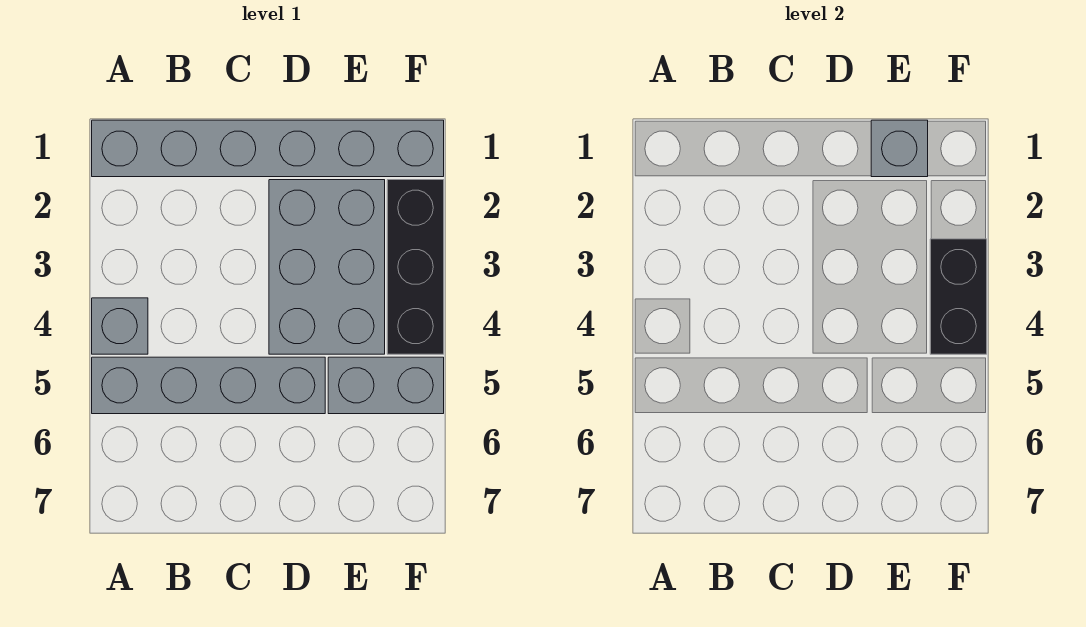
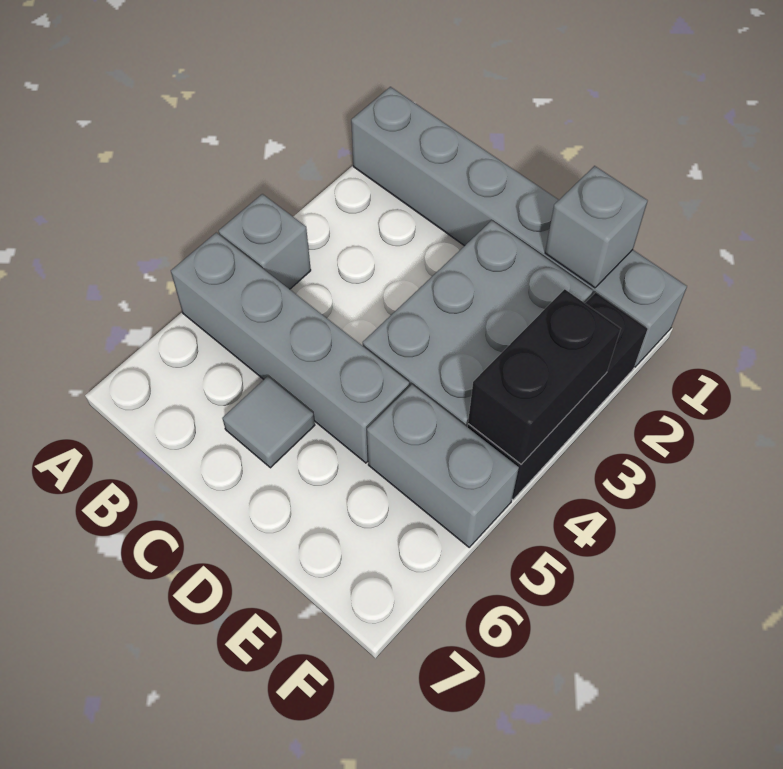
none -> grey tile C6 level 1

